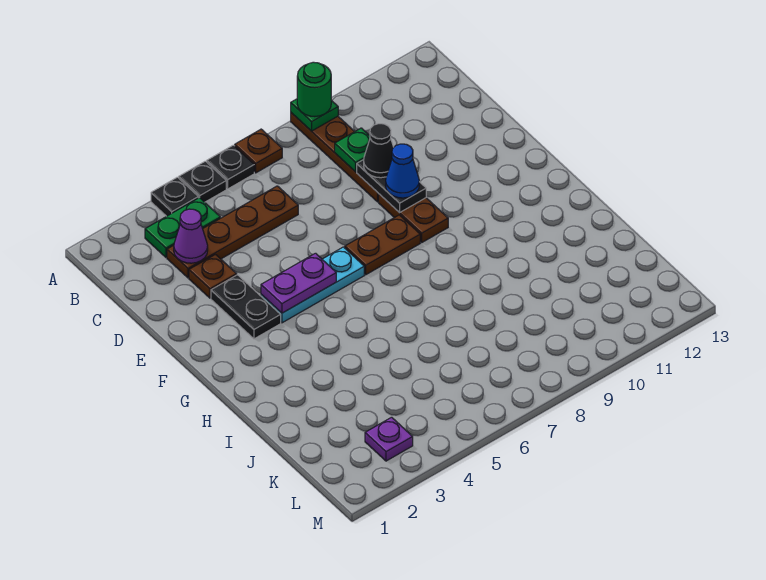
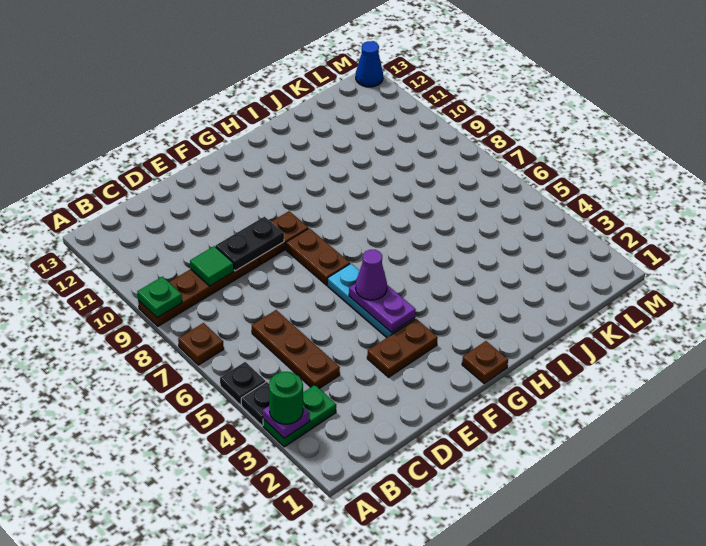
black plate A6 level 1 -> none
green round brick A9 level 3 -> green round brick A3 level 3
green plate B3:B4 level 1 -> green plate A3:B3 level 1
brown plate C3:C6 level 1 -> brown plate C4:C6 level 1
purple cone C3 level 2 -> purple cone F5 level 3
green plate C9 level 2 -> green tile C9 level 2
brown plate D3 level 1 -> brown plate G1 level 1
black cone D9 level 3 -> none
black plate E3:F3 level 1 -> brown plate E3:F3 level 1
blue cone E9 level 3 -> blue cone M13 level 1
purple plate L3 level 1 -> purple plate A3 level 2

